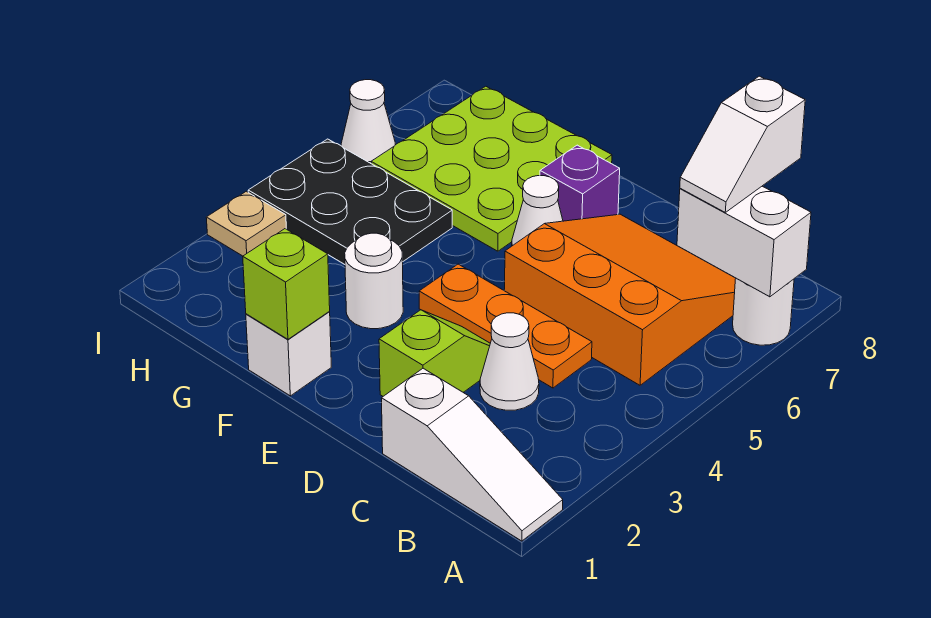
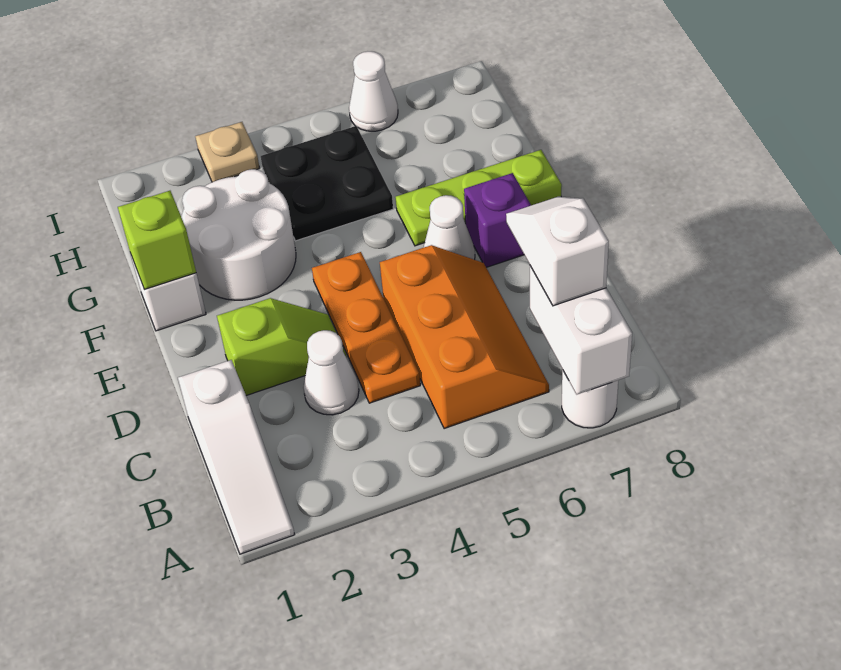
orange slope B5:D7 level 1 top 5 -> orange slope B5:D6 level 1 top 5
white slope B7:B8 level 3 top 8 -> white slope B7:C7 level 3 top B
white round brick F3 level 1 -> white round brick F2:G3 level 1
lime plate F6:H8 level 1 -> lime plate F6:F8 level 1
black plate G4:I5 level 1 -> black plate G4:H5 level 1

